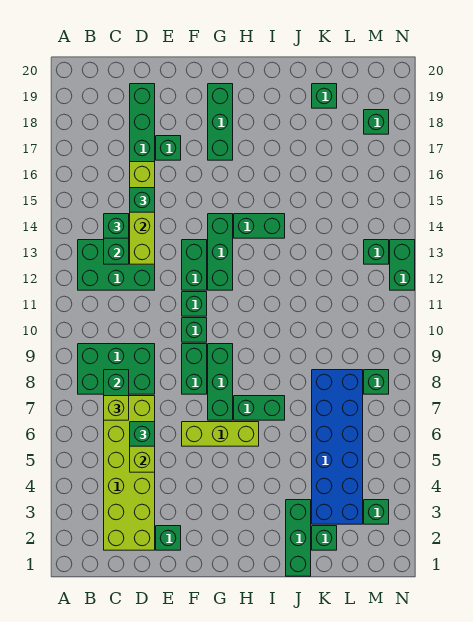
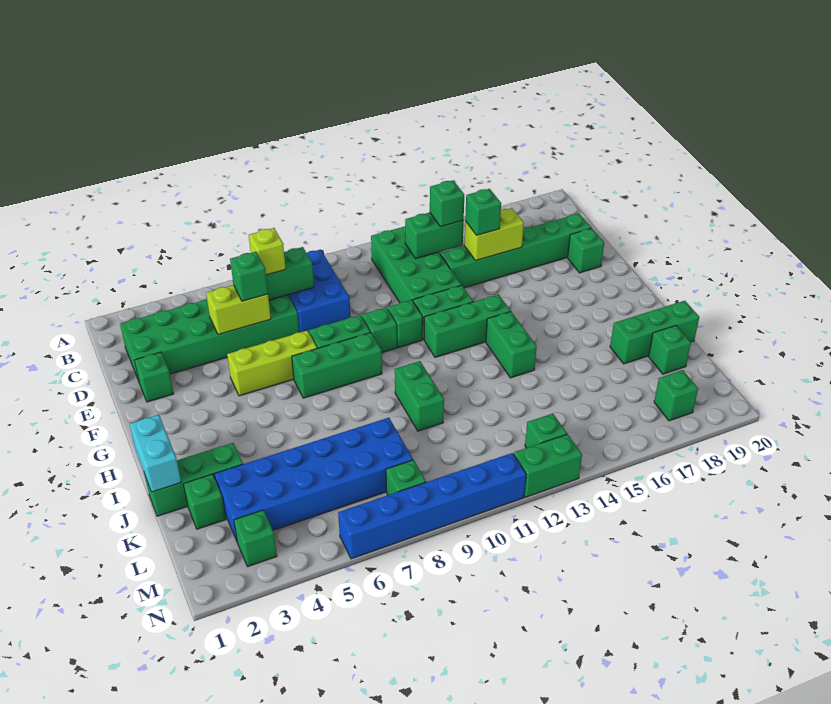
green brick B8:D9 level 1 -> blue brick B8:D9 level 1
green brick B12:D13 level 1 -> green brick B12:E13 level 1
lime brick C2:D7 level 1 -> green brick C2:D7 level 1
lime brick D13:D16 level 2 -> lime brick D15:D16 level 2
green brick E17 level 1 -> green brick E19 level 1
lime brick F6:H6 level 1 -> lime brick F5:F7 level 1
green brick G17:G19 level 1 -> green brick J18:J20 level 1
green brick H7:I7 level 1 -> green brick I10:J10 level 1
none -> cyan brick I1:J1 level 2
none -> blue brick N6:N11 level 1

